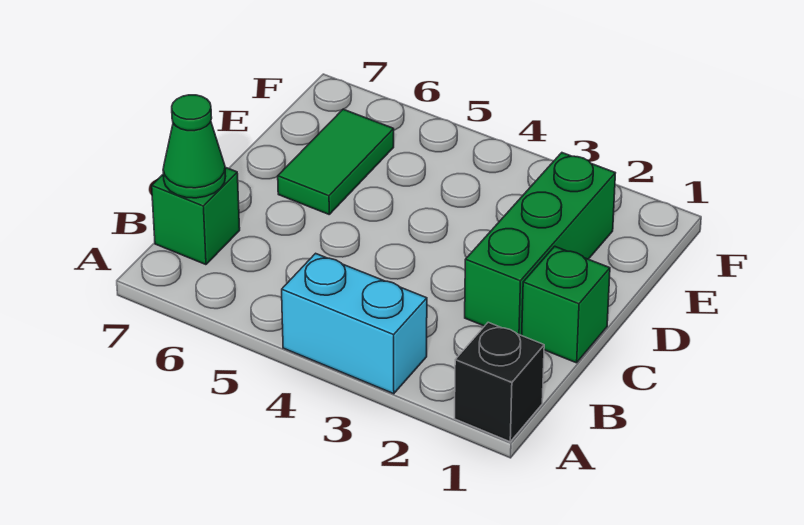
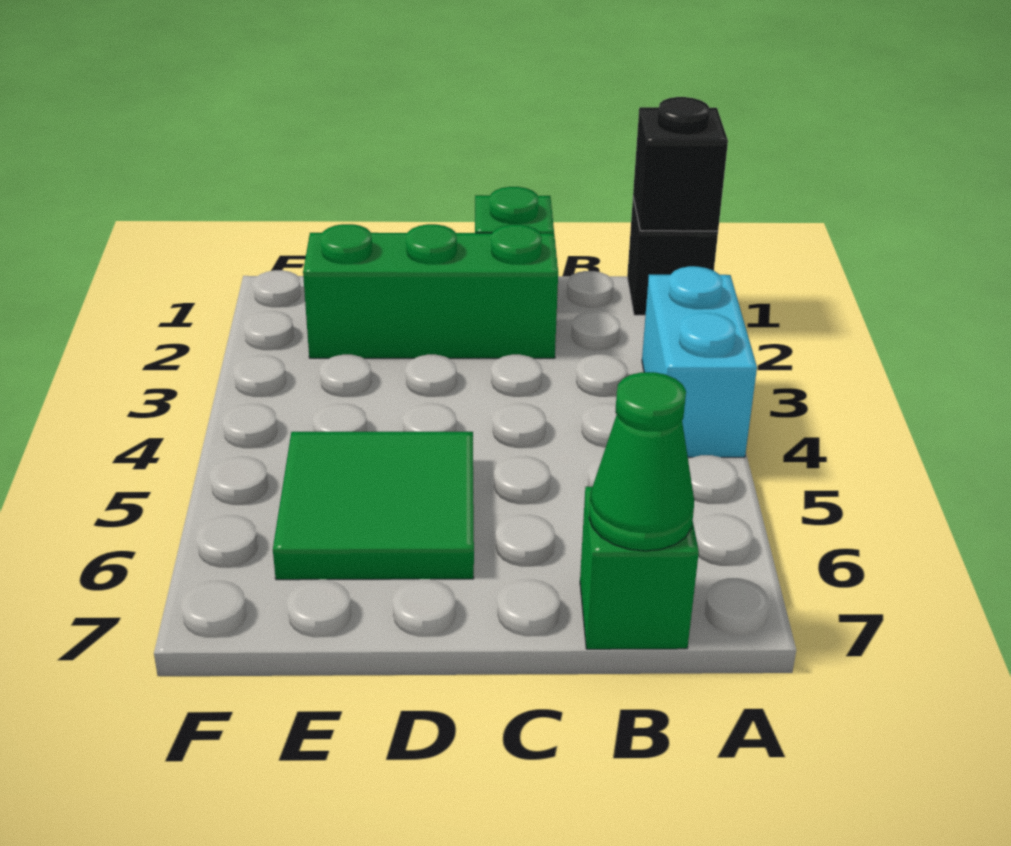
none -> black brick A1 level 2
green tile D6:E6 level 1 -> green tile D5:E6 level 1

